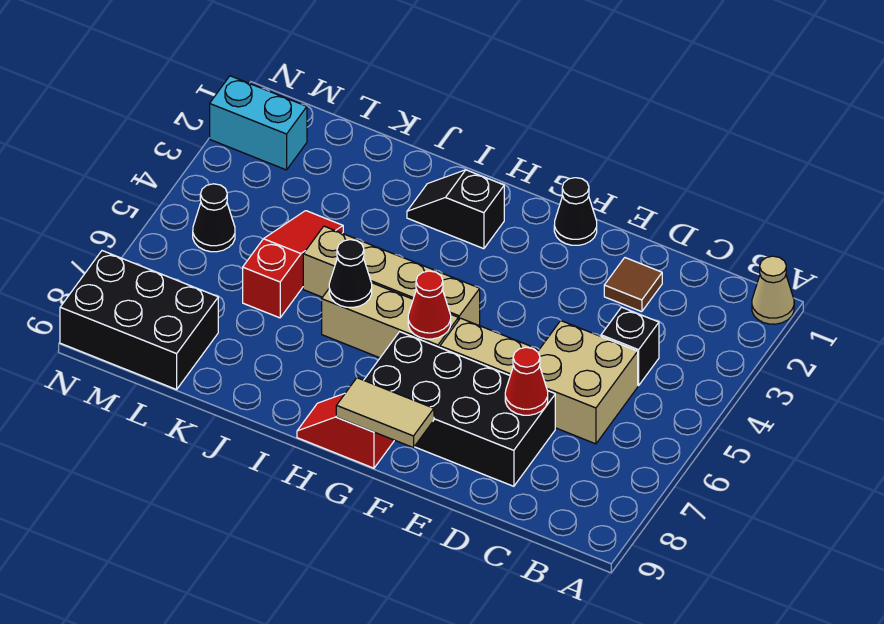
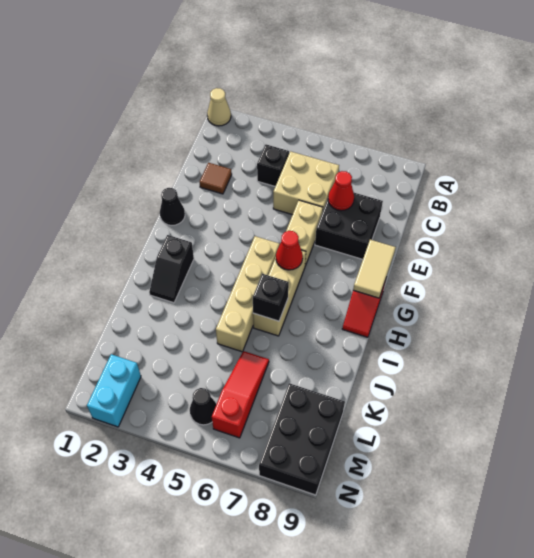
black brick D7:G8 level 1 -> black brick D7:E8 level 1
black cone I6 level 2 -> black brick I6 level 2
red slope K4:K6 level 1 top 6 -> red slope K6:M6 level 1 top M

